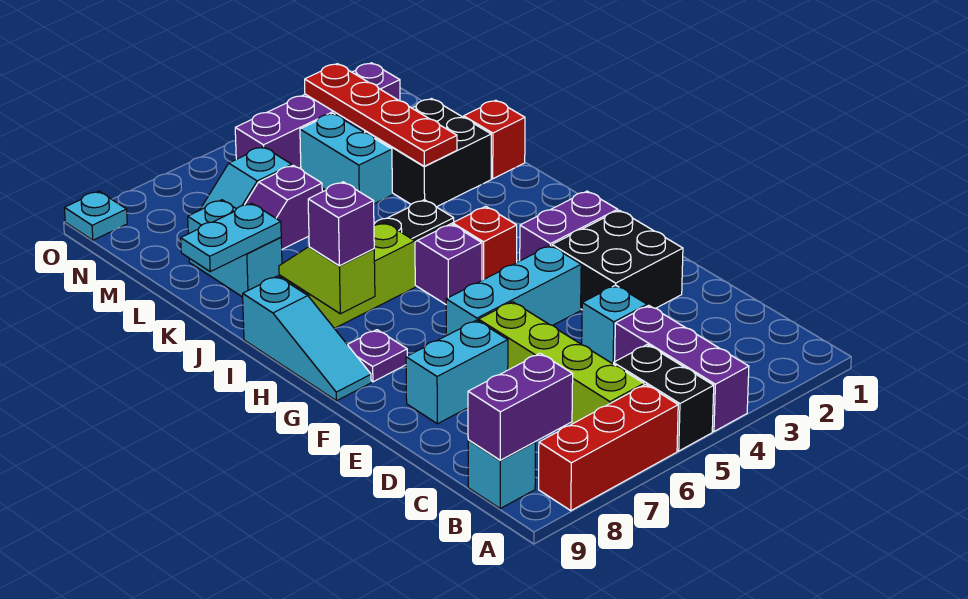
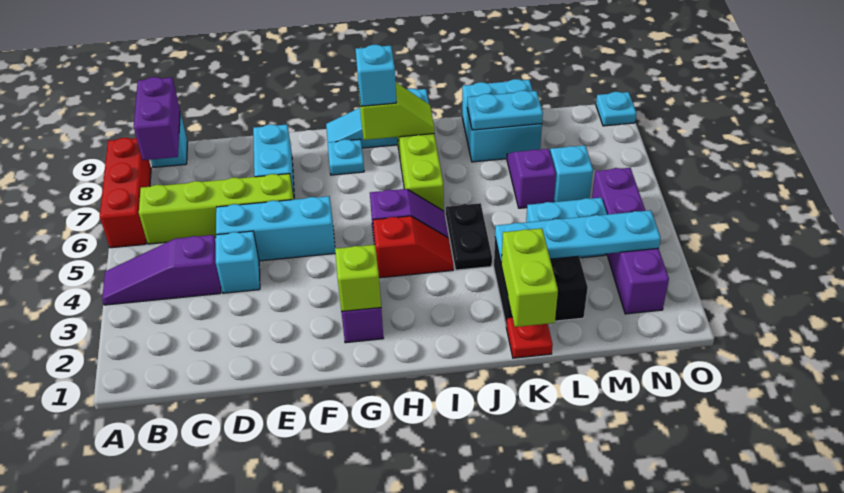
purple brick A4:C4 level 1 -> purple slope A4:C4 level 1 top C
black brick A5:B5 level 1 -> none
black brick E2:F3 level 1 -> none
cyan brick F4:F6 level 1 -> cyan brick D5:F5 level 1
none -> lime brick G2 level 2
purple plate G8 level 1 -> cyan plate G8 level 1
purple brick H8 level 3 -> cyan brick H8 level 3
red brick K1 level 1 -> red plate K1 level 1
none -> lime brick K1:K2 level 2
red plate K3:N3 level 2 -> cyan plate K3:N3 level 2
cyan brick K8:L8 level 1 -> cyan brick K8:L9 level 1
cyan plate K8:K9 level 2 -> cyan plate K8:L8 level 2

